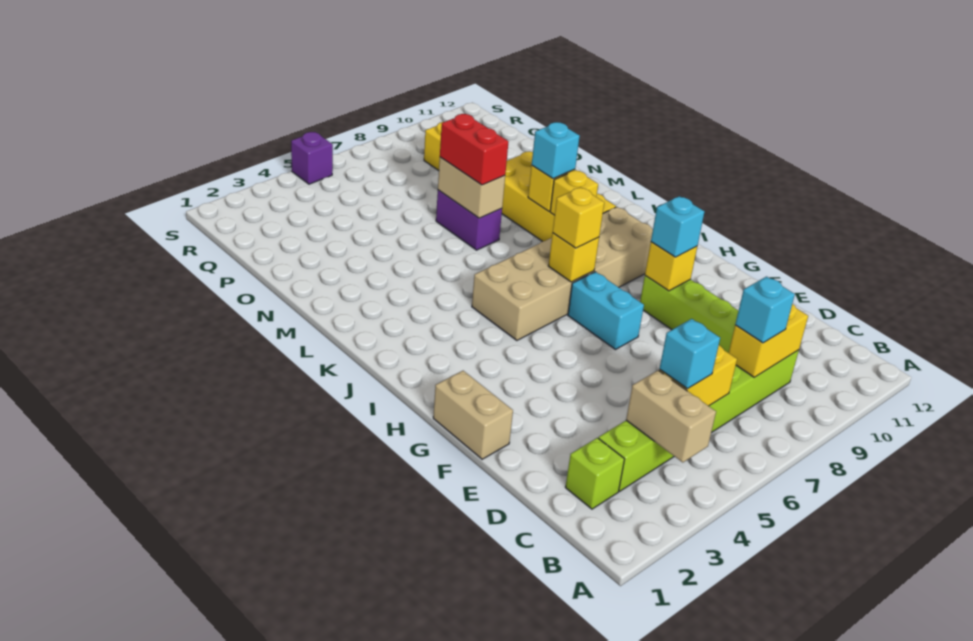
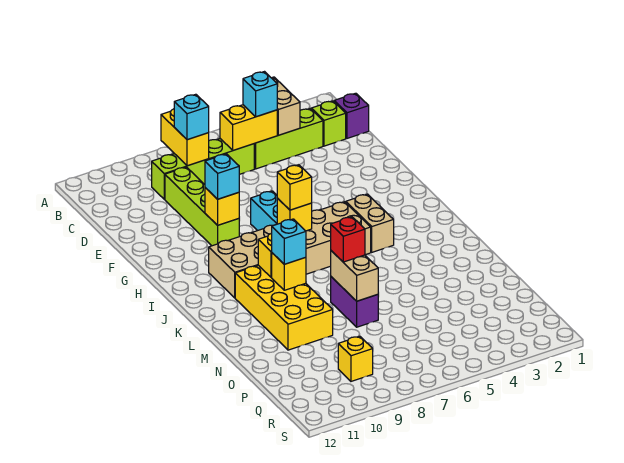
yellow brick C8:C9 level 2 -> yellow brick B8:C8 level 2
tan brick F1:G1 level 1 -> tan brick I4:J4 level 1
red brick M7:N7 level 3 -> red brick M7 level 3
purple brick S5 level 1 -> purple brick C1 level 1

